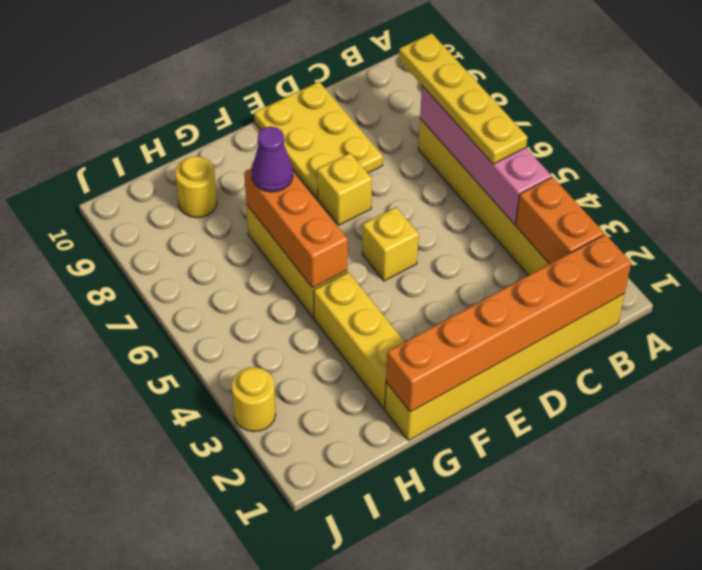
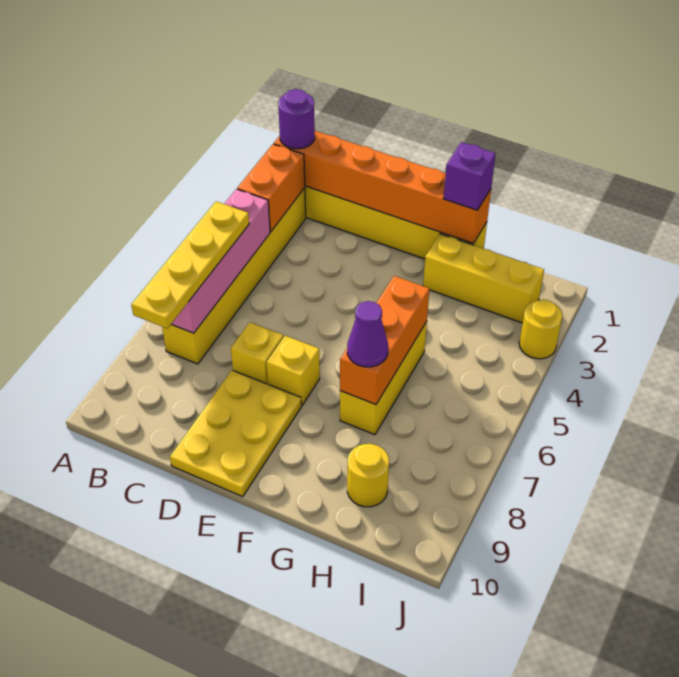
none -> purple round brick B1 level 3
yellow brick E5 level 1 -> yellow brick D7 level 1
none -> purple brick G1 level 3
yellow brick G2:G4 level 1 -> yellow brick G2:I2 level 1

